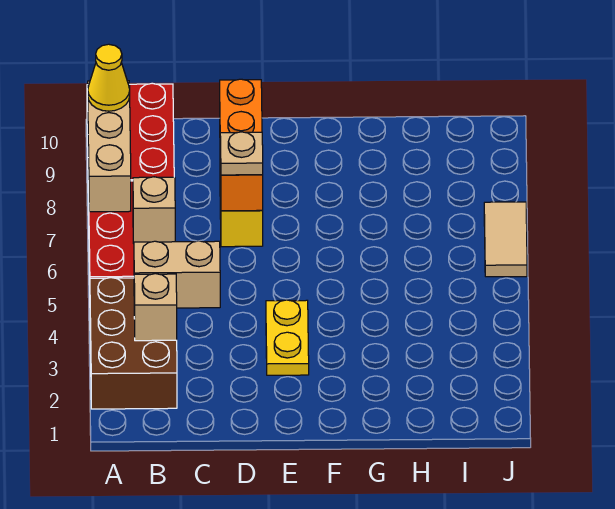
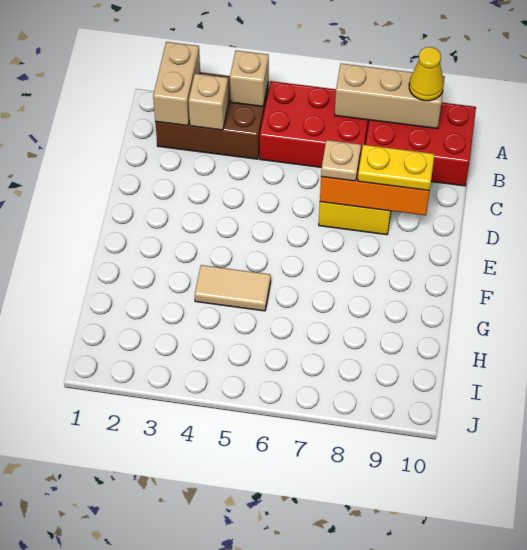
tan brick B4:C4 level 2 -> tan brick A2:B2 level 2
tan brick B6 level 2 -> tan brick A4 level 2
yellow plate E3:E4 level 1 -> yellow plate D8:D9 level 3
tan tile J6:J7 level 1 -> tan tile G4:G5 level 1

